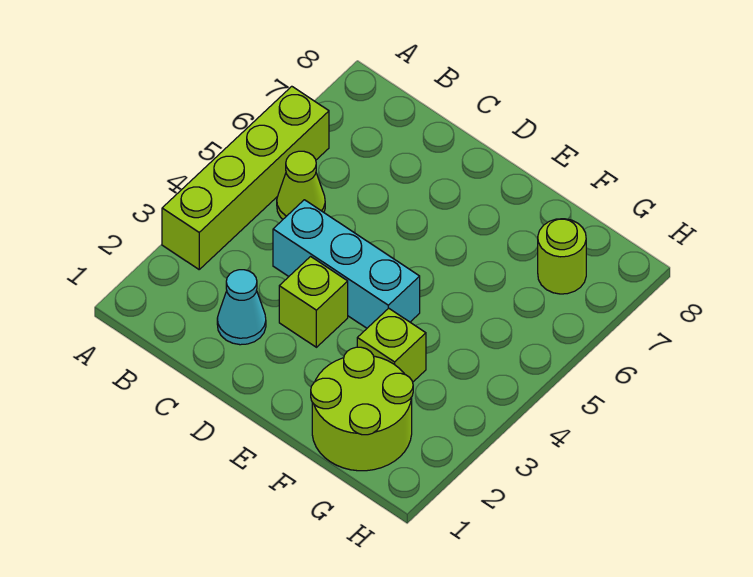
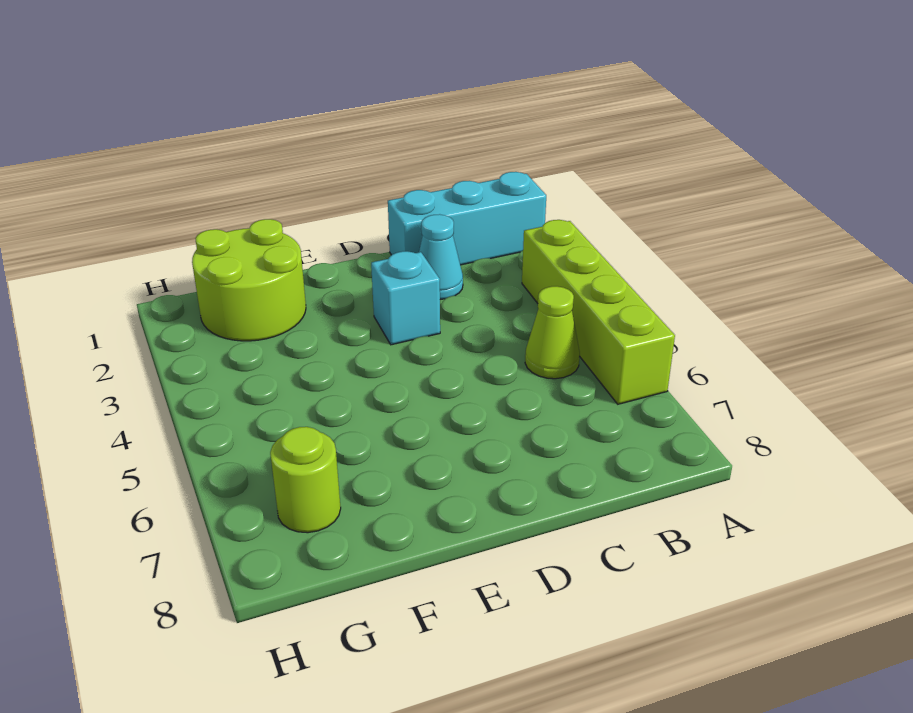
cyan brick C4:E4 level 1 -> cyan brick A1:C1 level 1
lime brick D3 level 1 -> cyan brick D3 level 1
lime brick F3 level 1 -> none

